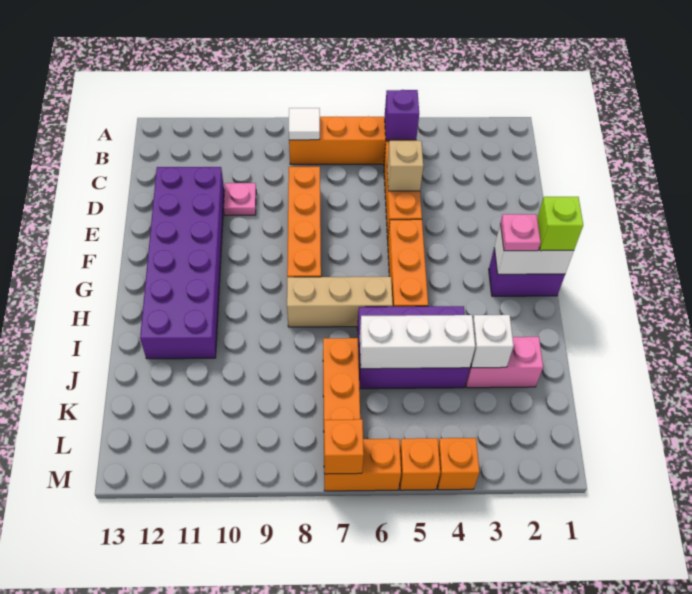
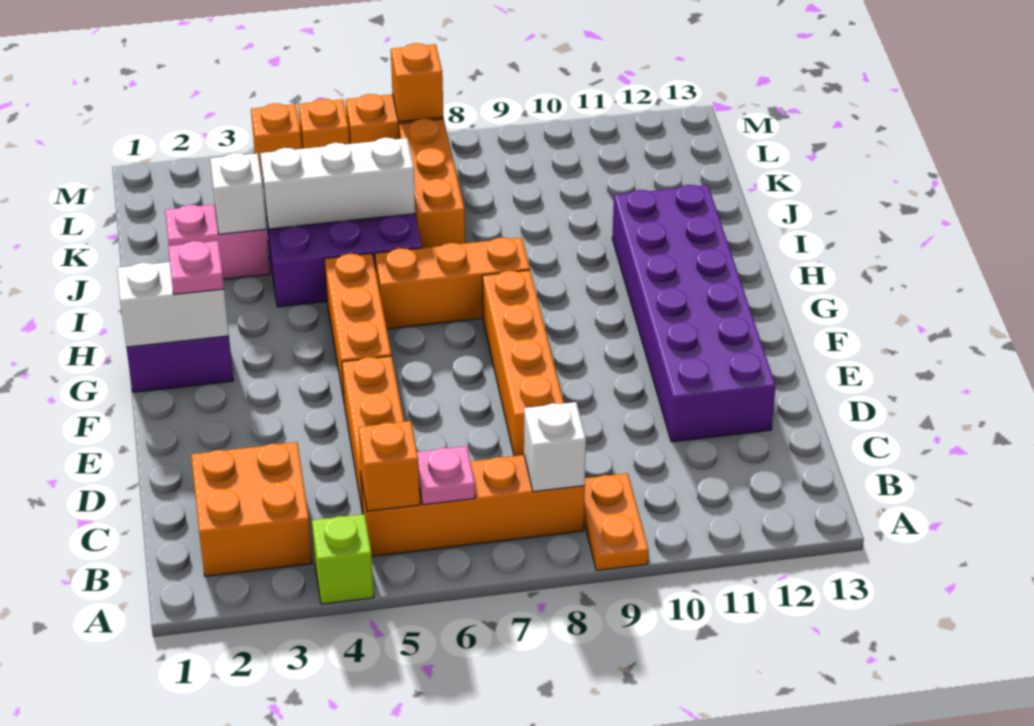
none -> orange plate A9:B9 level 1
none -> orange brick B2:C3 level 1
purple brick B5 level 2 -> orange brick B5 level 2
white tile B8 level 2 -> white brick B8 level 2
tan brick D5 level 2 -> none
pink plate D10 level 1 -> pink plate B6 level 2
lime brick G1 level 3 -> lime brick A4 level 1
tan brick H6:H8 level 1 -> orange brick H6:H8 level 1

